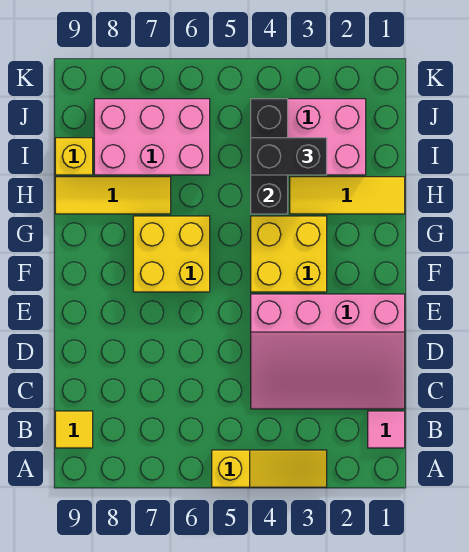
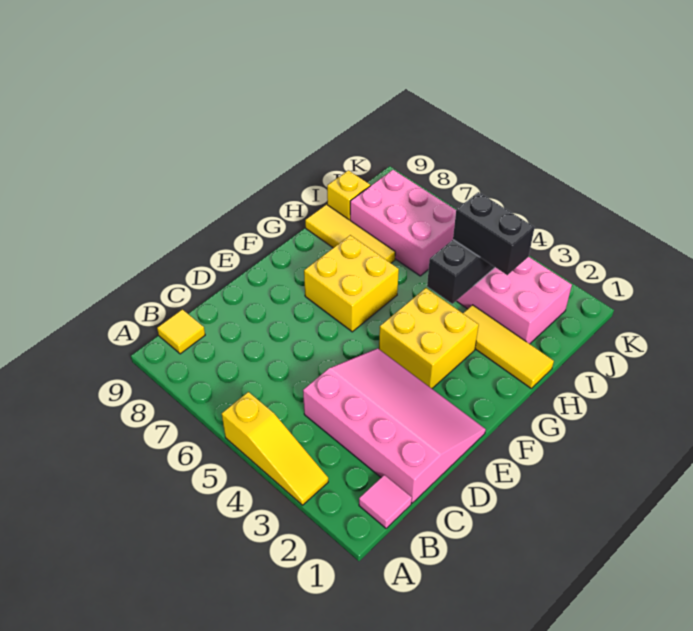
pink slope C1:E4 level 1 top E -> pink slope C1:E4 level 1 top C

